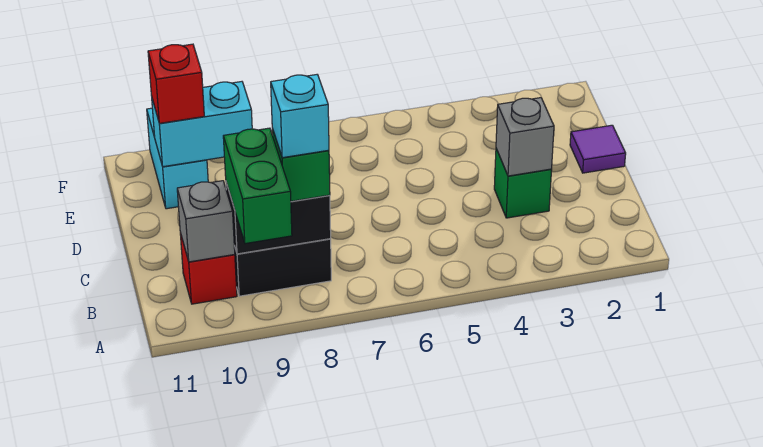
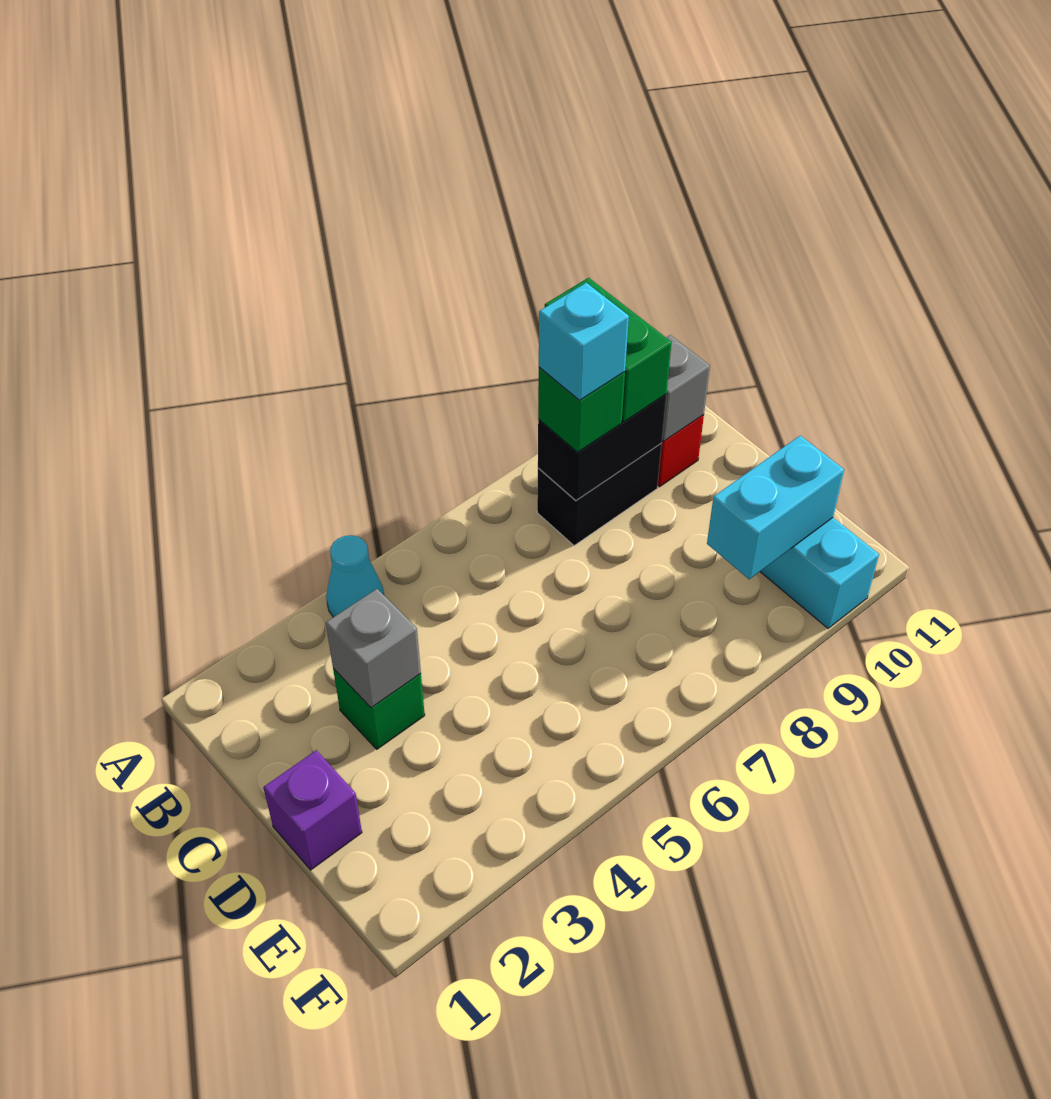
none -> cyan cone A4 level 1
purple tile D1 level 1 -> purple brick D1 level 1
red brick E10 level 3 -> none

